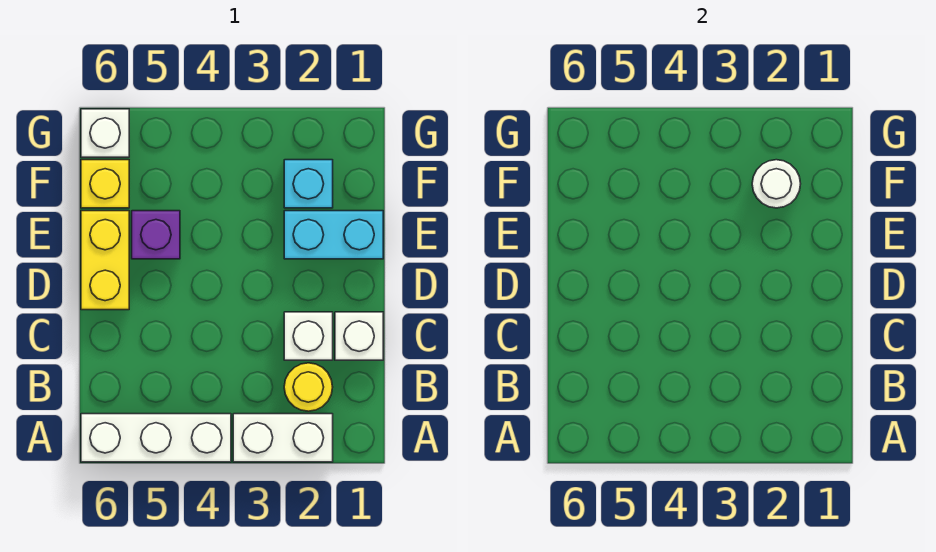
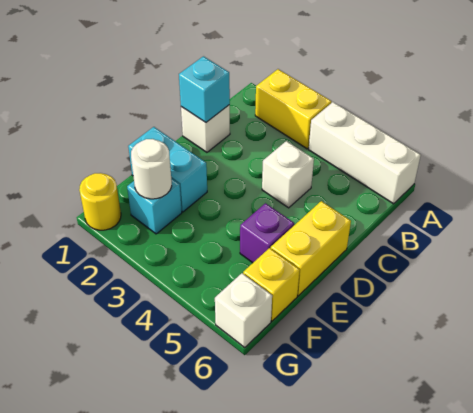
white brick A2:A3 level 1 -> yellow brick A2:A3 level 1
yellow round brick B2 level 1 -> yellow round brick G1 level 1
none -> cyan brick C1 level 2
white brick C2 level 1 -> white brick C4 level 1

